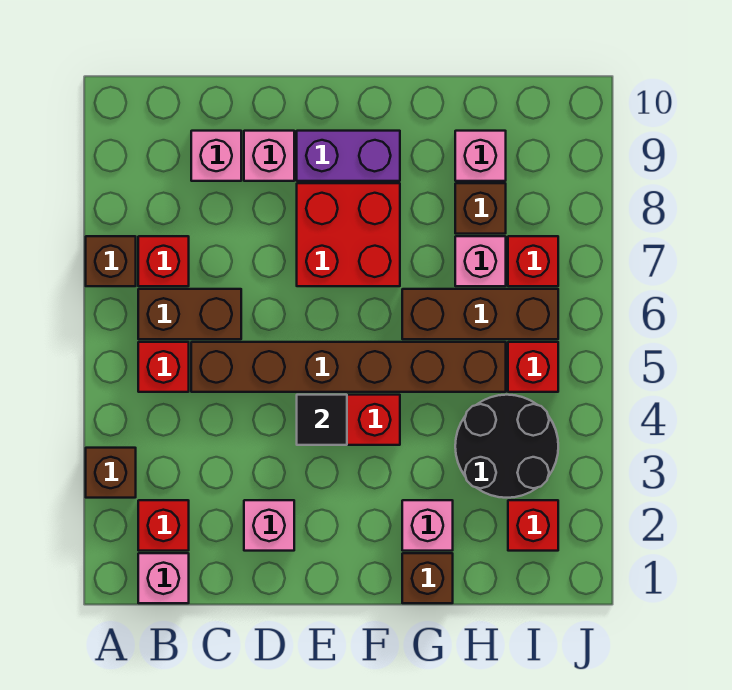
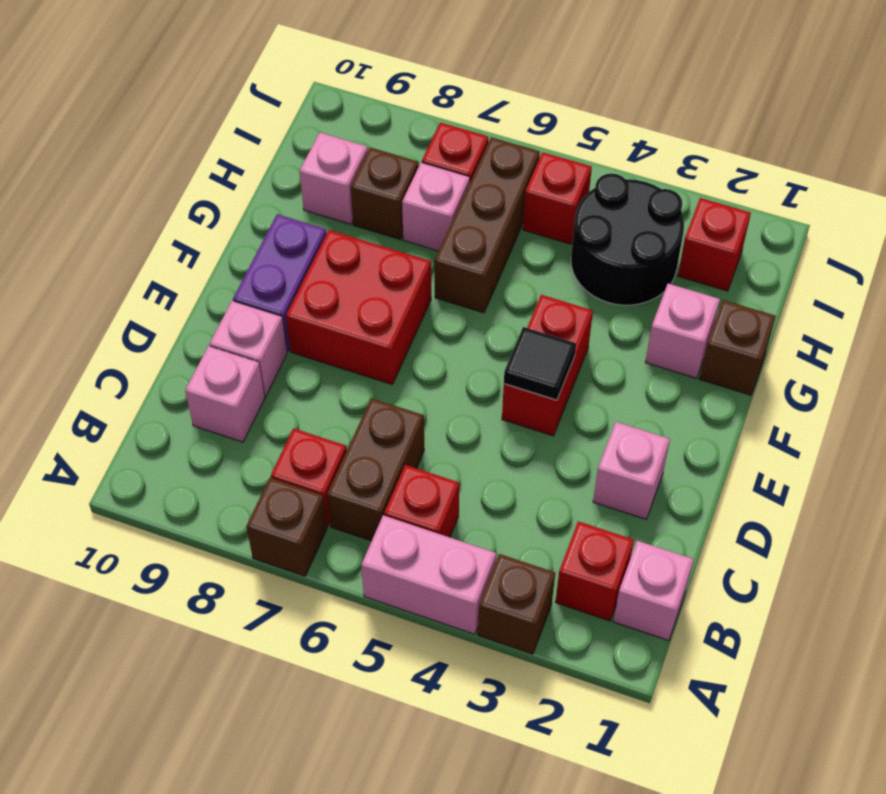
none -> pink brick A4:A5 level 1
brown brick C5:H5 level 1 -> none

